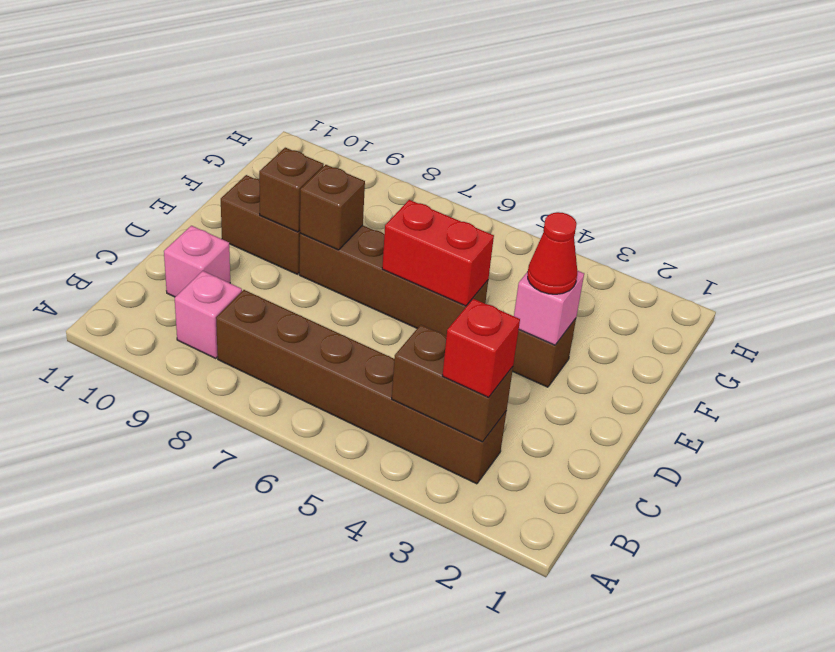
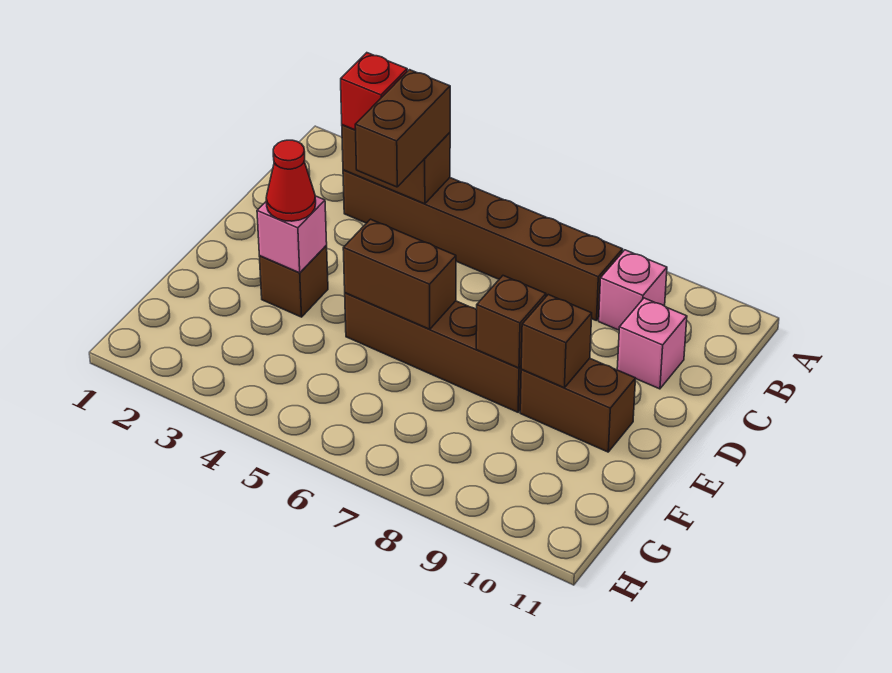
none -> brown brick B4:C4 level 3
red brick E5:E6 level 2 -> brown brick E5:E6 level 2

